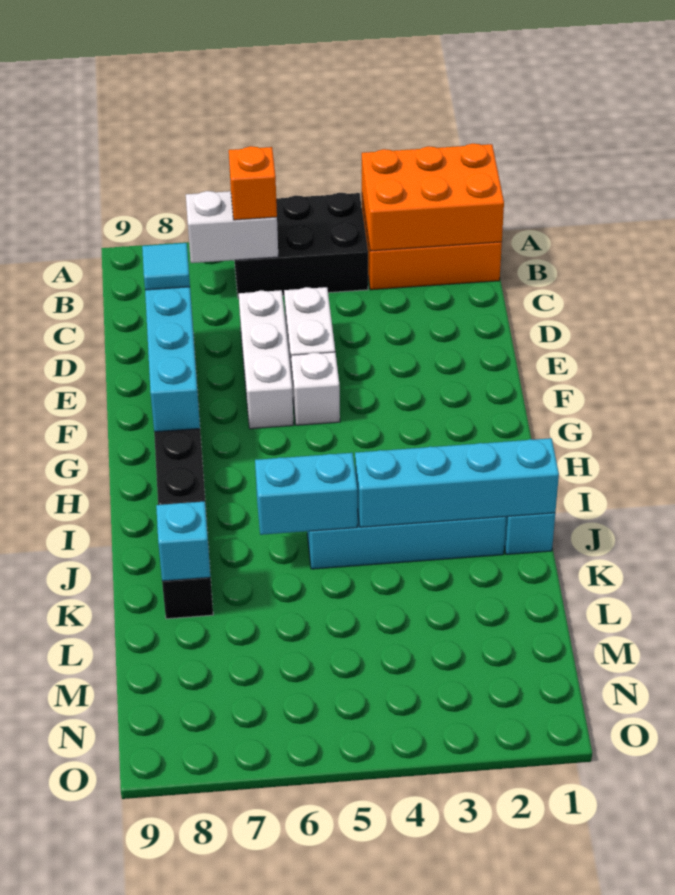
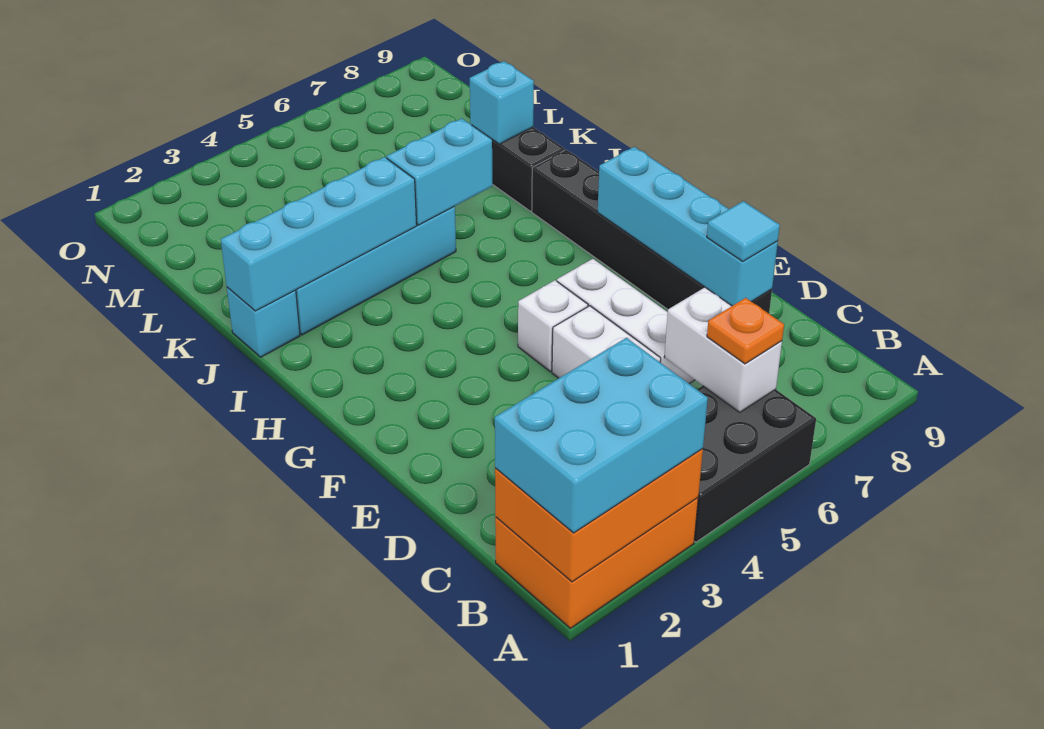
none -> cyan brick A1:B3 level 3
white brick B6:B7 level 2 -> white brick B6:C6 level 2
orange brick B6 level 3 -> orange plate B6 level 3

